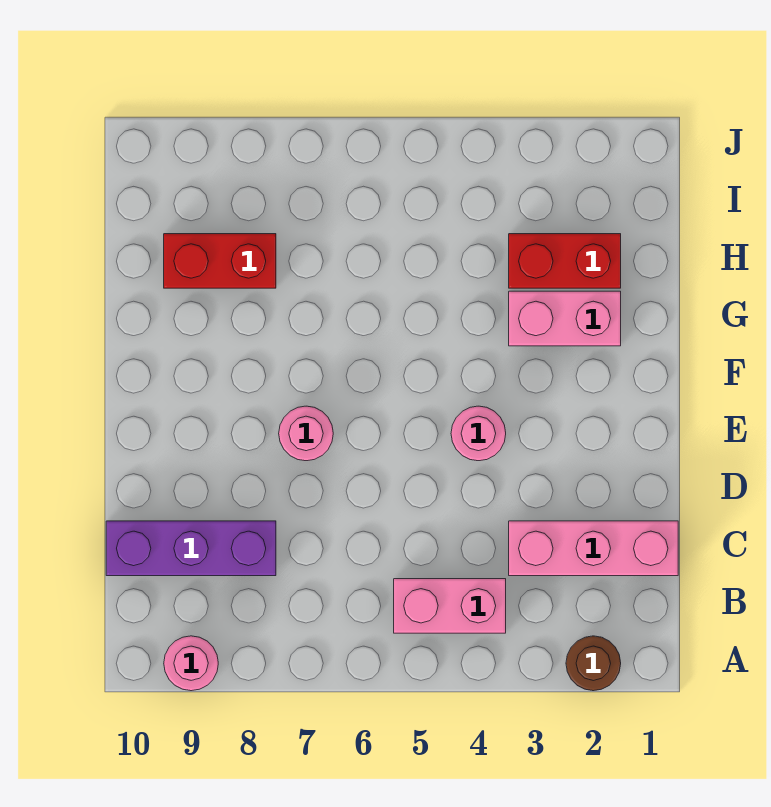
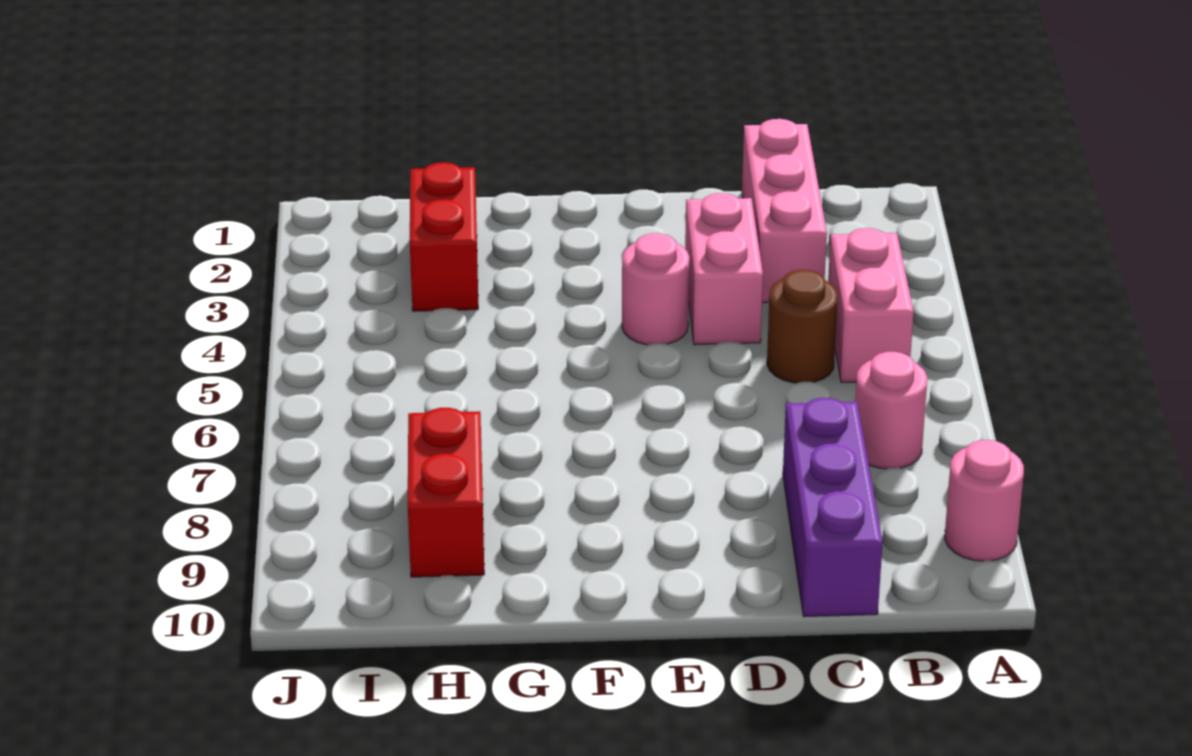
brown round brick A2 level 1 -> brown round brick C5 level 1
pink round brick E7 level 1 -> pink round brick B7 level 1
pink brick G2:G3 level 1 -> pink brick D3:D4 level 1

